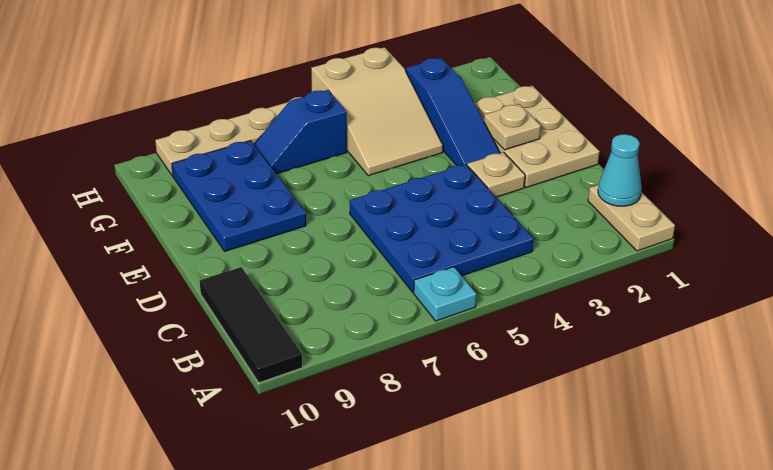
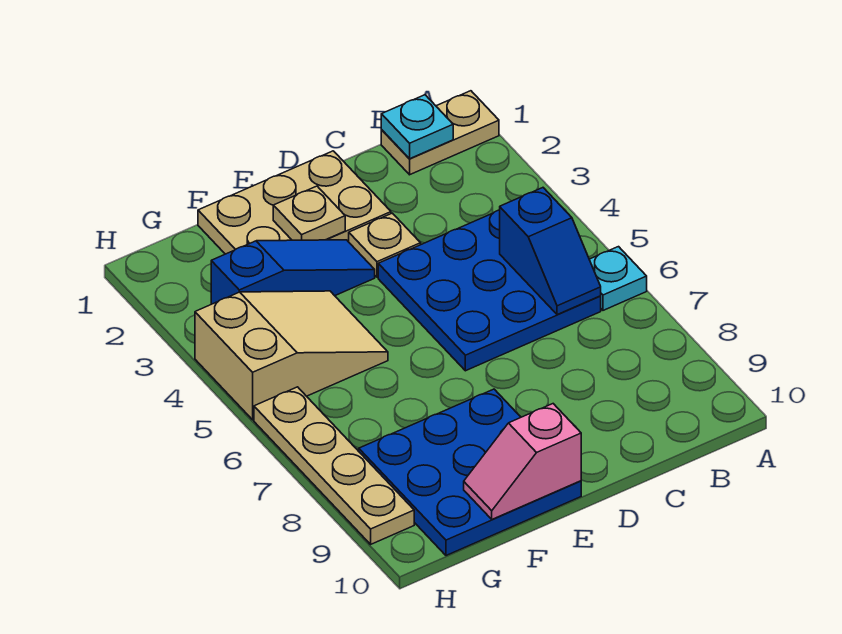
black tile A10:C10 level 1 -> none
cyan cone B1 level 2 -> cyan plate B1 level 2
blue plate E8:G9 level 1 -> blue plate E8:G10 level 1
none -> pink slope E10:F10 level 2 top E
blue slope G6:G7 level 1 top 6 -> blue slope B5:B6 level 2 top 5

